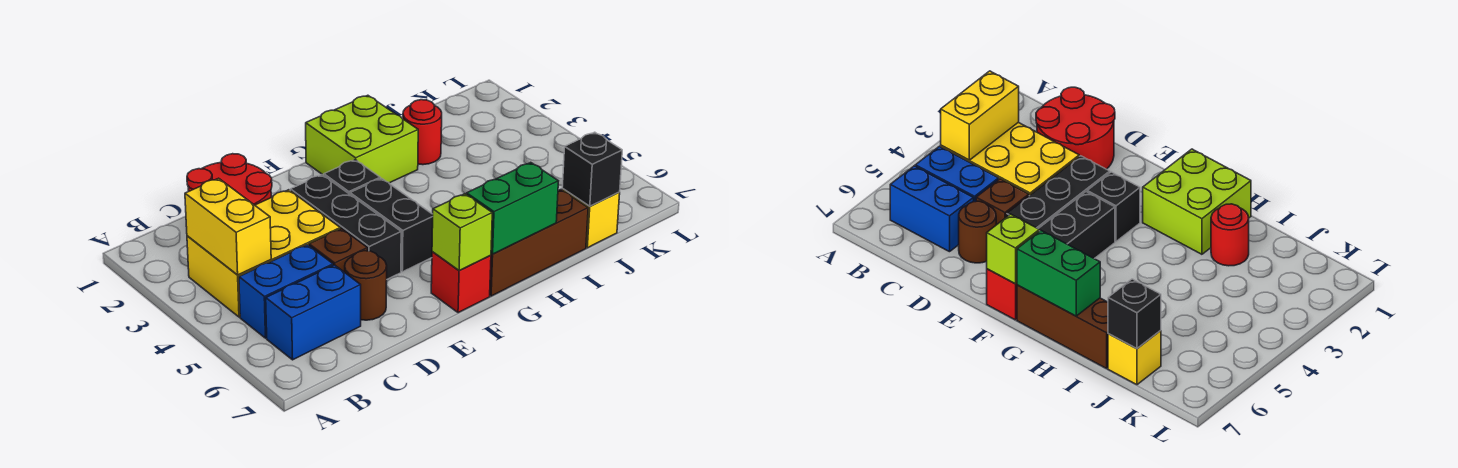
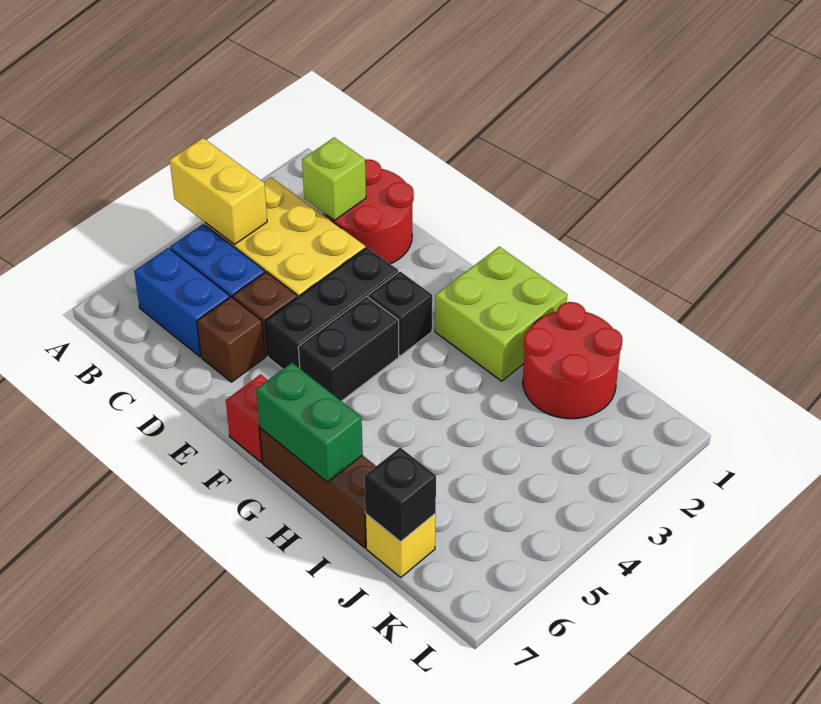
yellow brick B3:B4 level 2 -> yellow brick A4:B4 level 2
brown round brick D6 level 1 -> brown brick D6 level 1
lime brick F7 level 2 -> lime brick C2 level 2
red round brick I2 level 1 -> red round brick I1:J2 level 1

